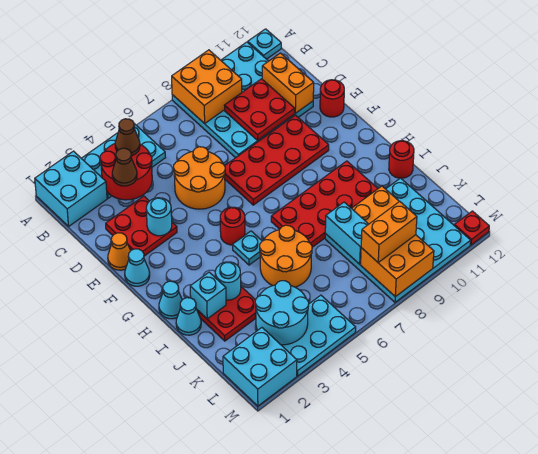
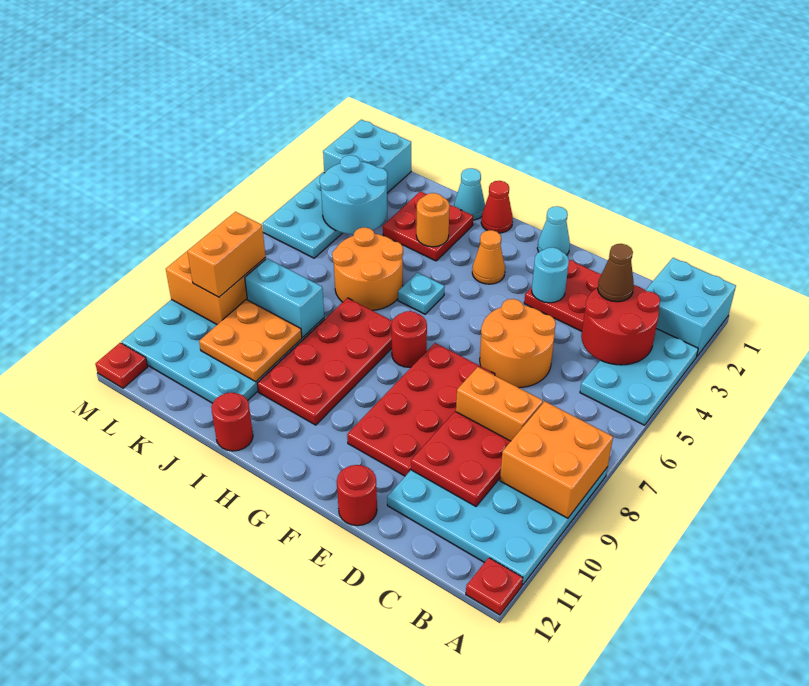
cyan plate A12 level 1 -> red plate A12 level 1
brown cone B4 level 3 -> none
orange brick C11:D11 level 2 -> orange brick C8:D8 level 2
orange cone E1 level 1 -> orange cone G3 level 1
red round brick G5 level 1 -> red round brick G7 level 1
cyan cone H1 level 1 -> red cone H1 level 1
cyan brick I2 level 2 -> none
cyan round brick I3 level 2 -> orange round brick I3 level 2

